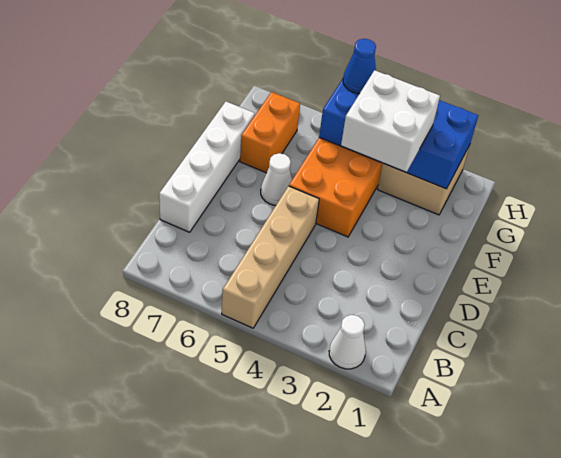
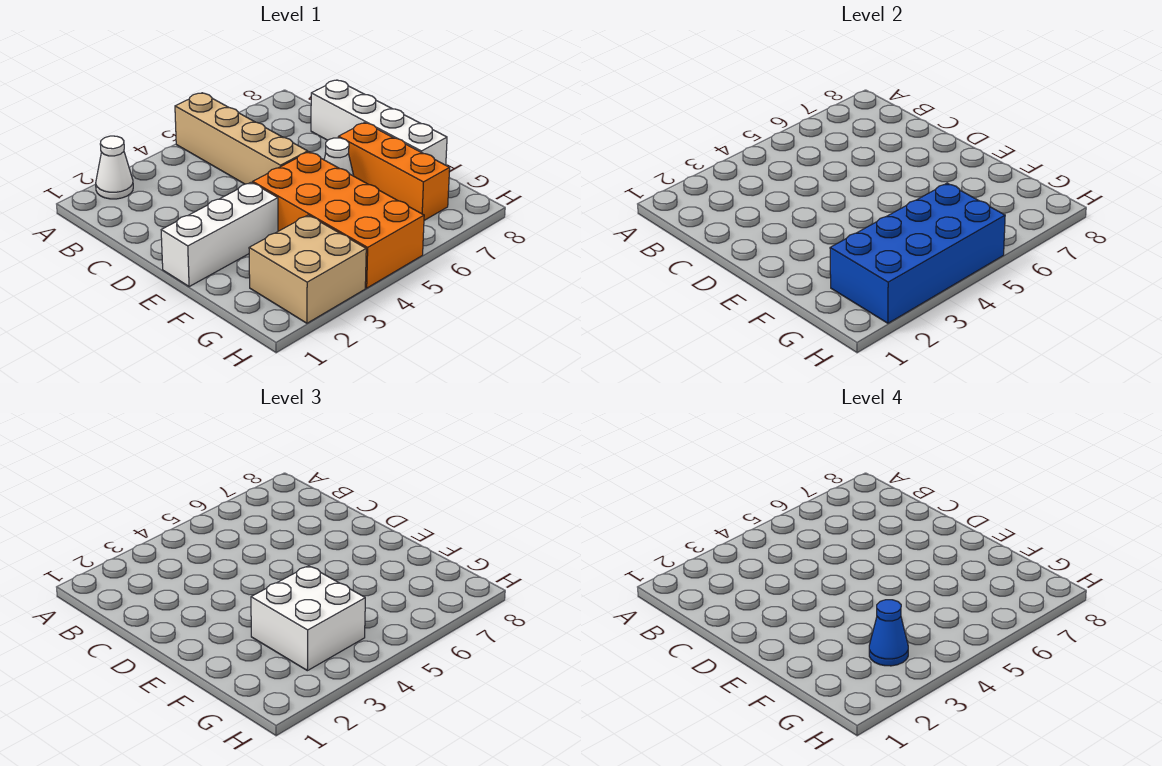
none -> white brick E1:E3 level 1
orange brick F7:G7 level 1 -> orange brick E7:G7 level 1
blue cone H5 level 3 -> blue cone G3 level 4

